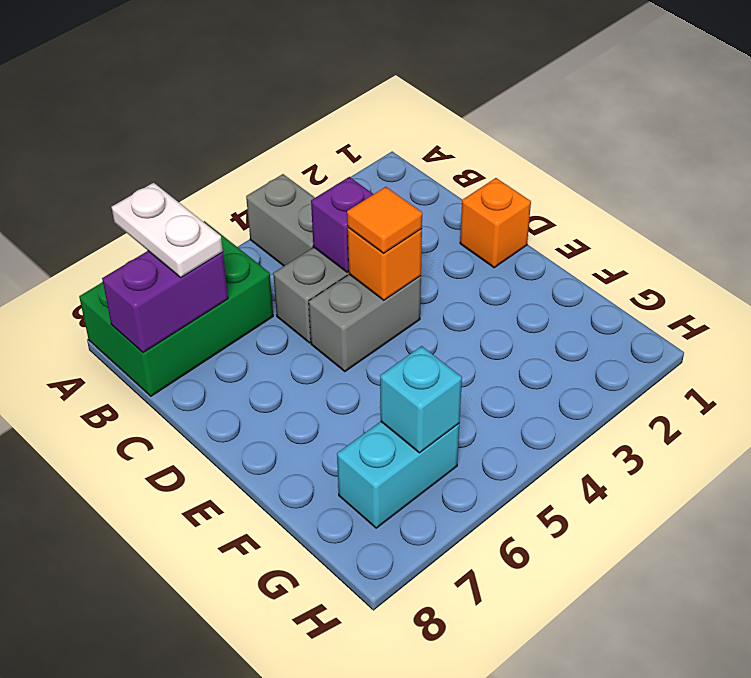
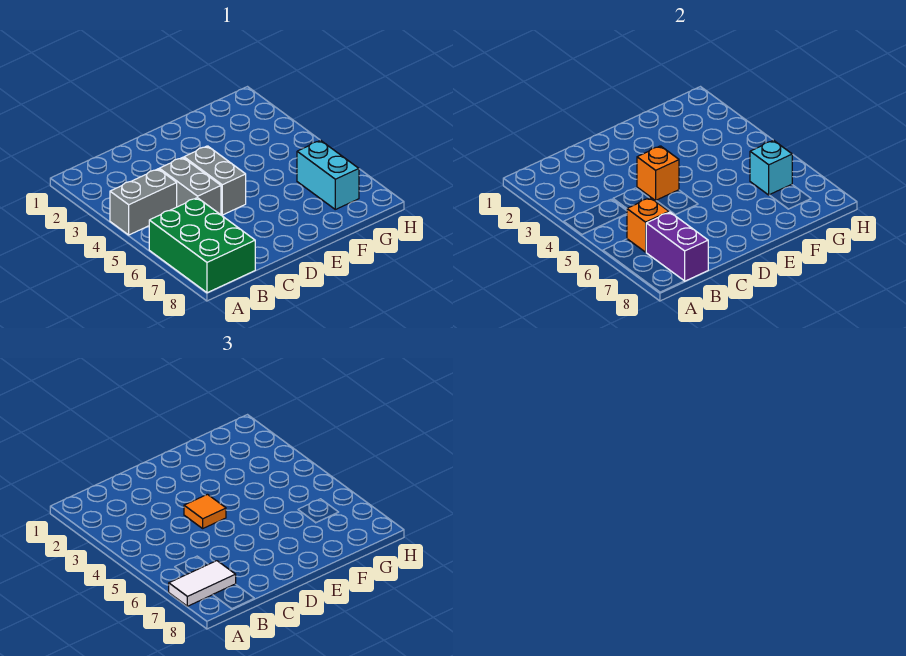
white plate A7:B7 level 3 -> white tile A7:B7 level 3
purple brick C4 level 2 -> none
orange brick D1 level 1 -> orange brick B6 level 2

